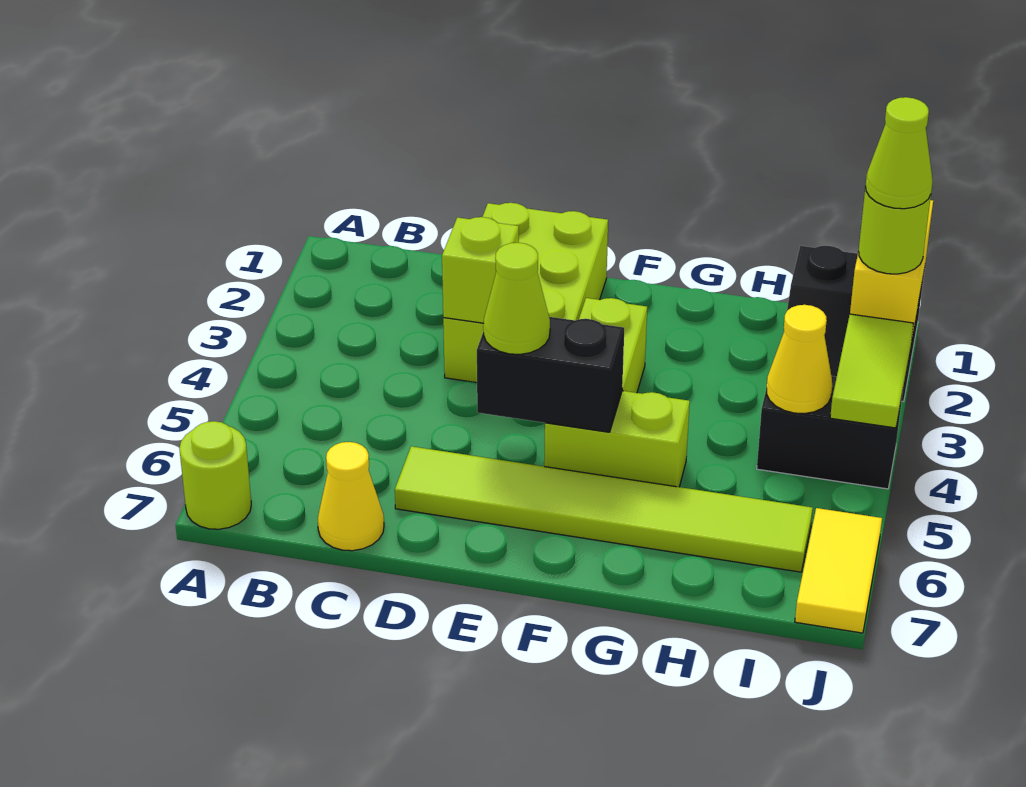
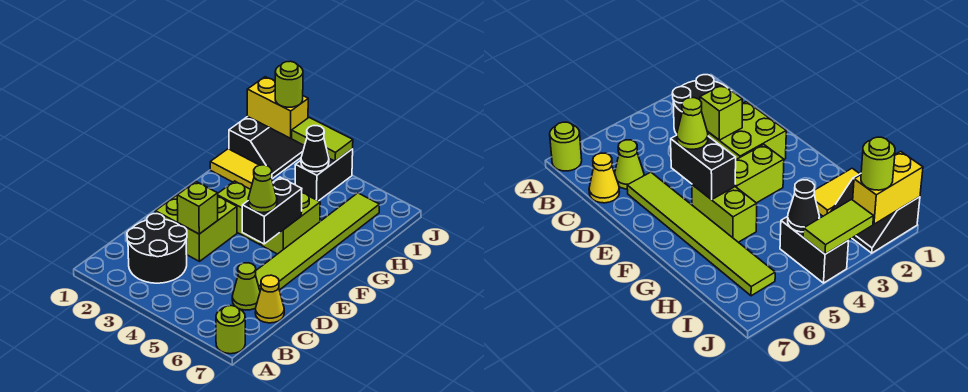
none -> black round brick B2:C3 level 1
lime brick D1:E3 level 1 -> lime brick D2:E3 level 1
yellow cone I4 level 2 -> black cone I4 level 2
lime cone J2 level 4 -> lime cone C6 level 1
yellow tile J6:J7 level 1 -> yellow tile H1:H2 level 1

